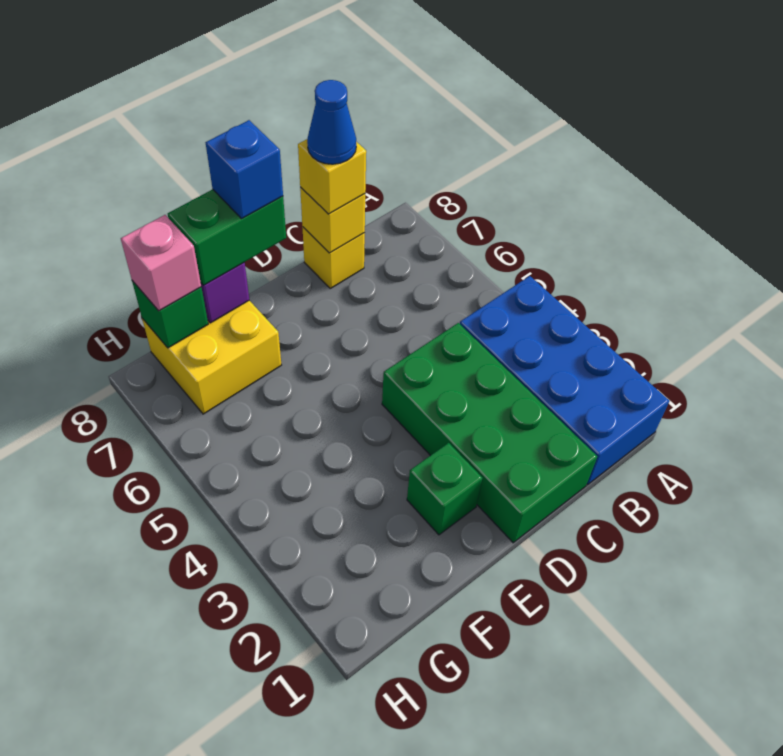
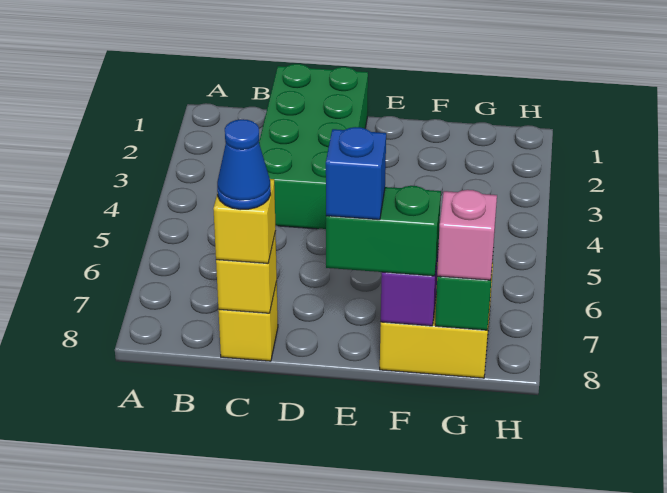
blue brick A1:B4 level 1 -> none
green brick E2 level 1 -> none

